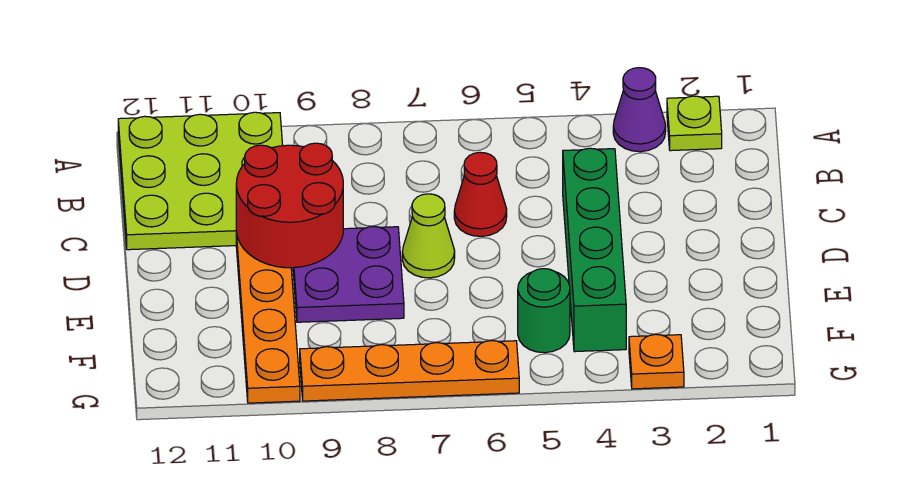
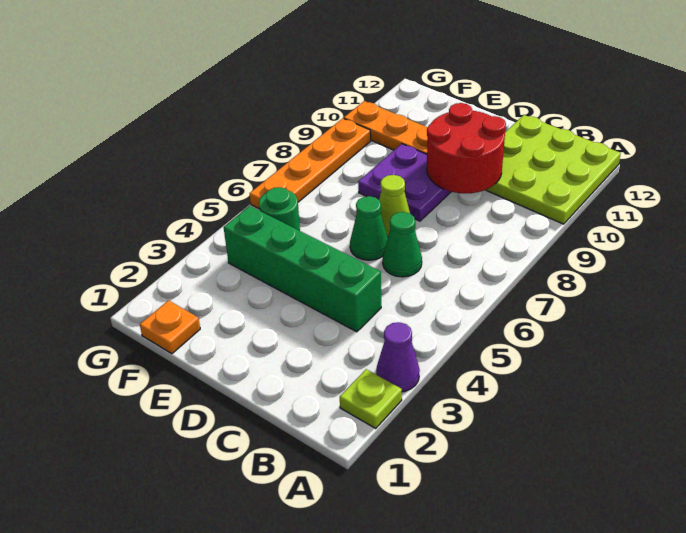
red cone C6 level 1 -> green cone C6 level 1
none -> green cone D6 level 1
orange plate G3 level 1 -> orange plate F1 level 1

